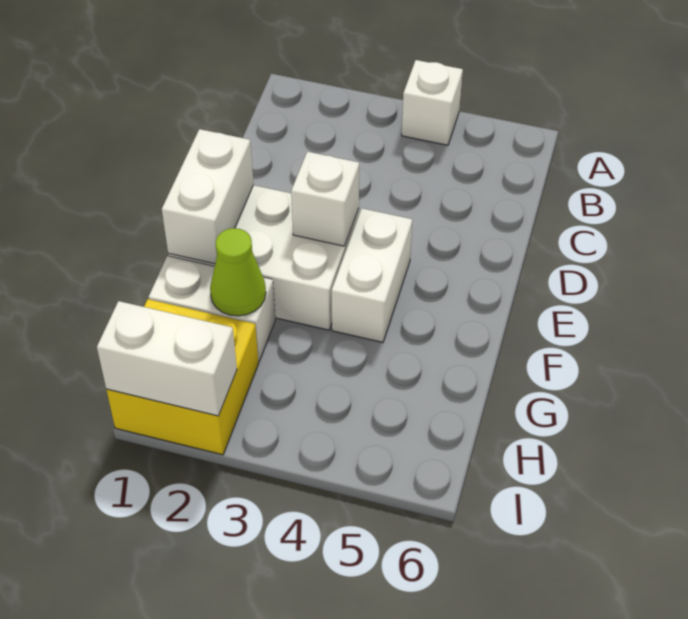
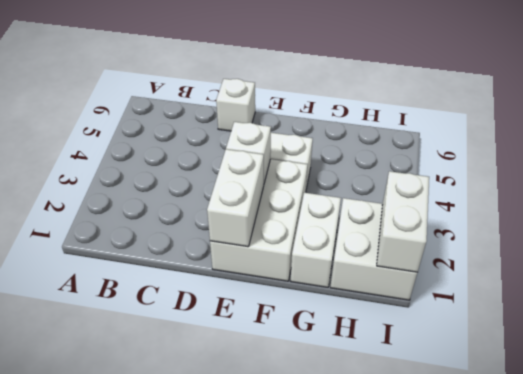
white brick A4 level 1 -> white brick D6 level 1
white brick E1:F1 level 2 -> white brick E1:E2 level 2
lime cone G2 level 2 -> none
yellow brick H1:I2 level 1 -> white brick H1:I2 level 1

